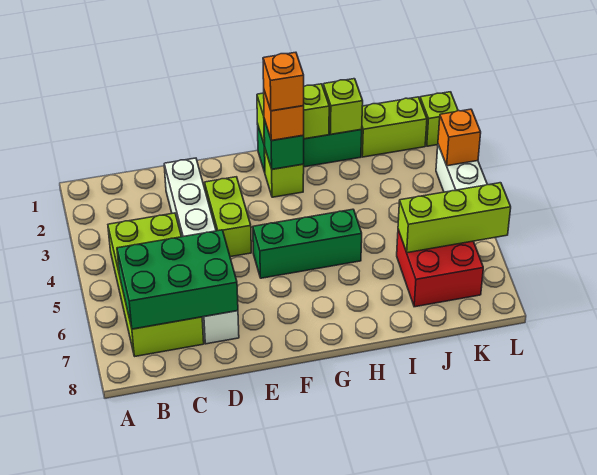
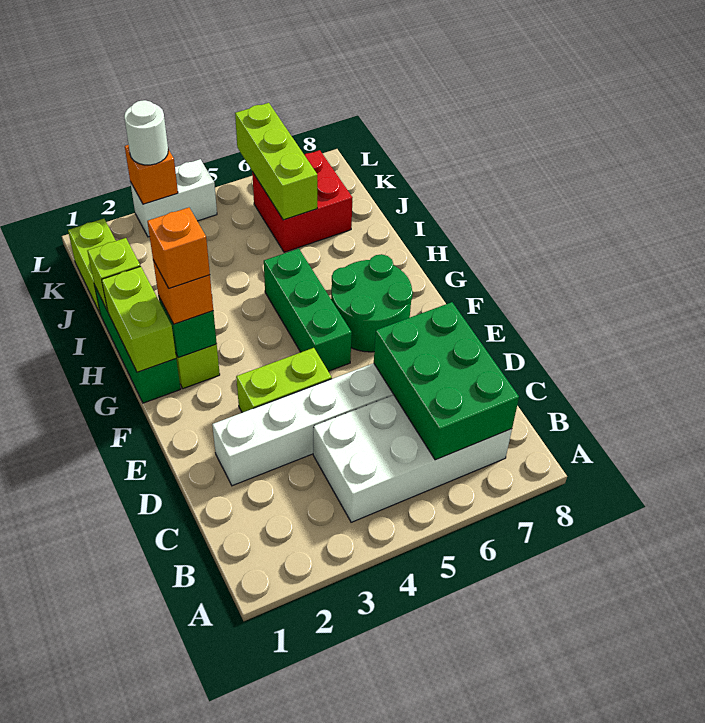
lime brick B4:C7 level 1 -> white brick B4:C7 level 1
none -> green round brick F6:G7 level 1
lime brick L1 level 1 -> none
none -> white round brick L3 level 3

